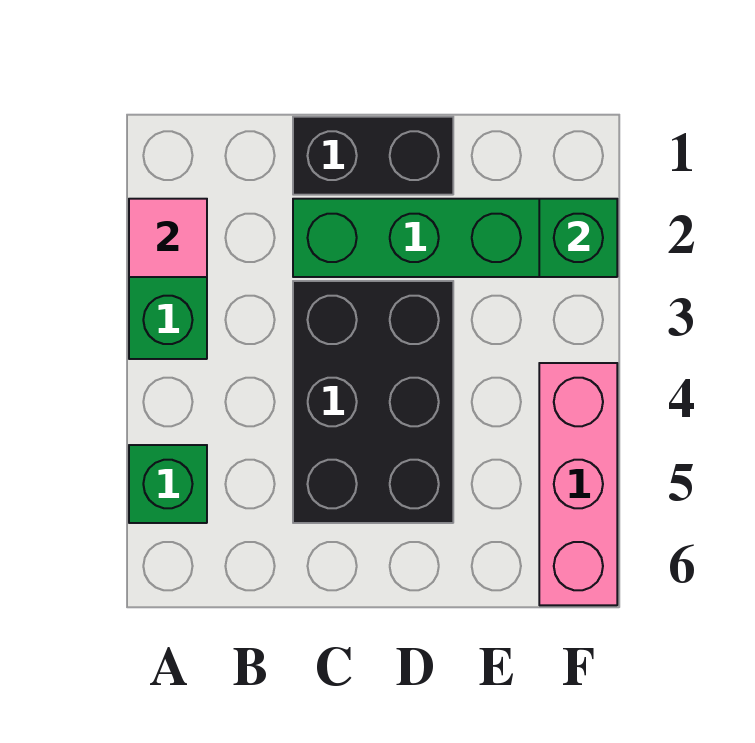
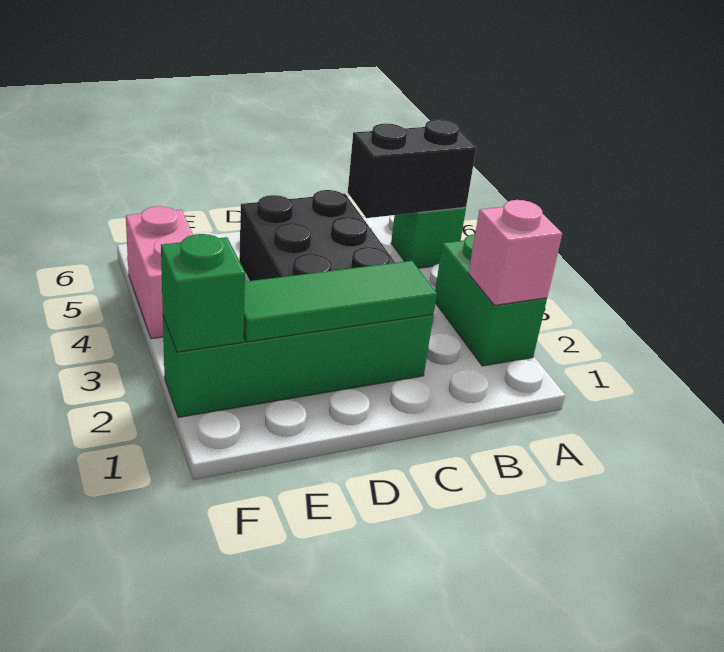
pink tile A2 level 2 -> pink brick A2 level 2
black brick C1:D1 level 1 -> black brick A5:B5 level 2
none -> green tile C2:E2 level 2
pink brick F4:F6 level 1 -> pink brick F4:F5 level 1

